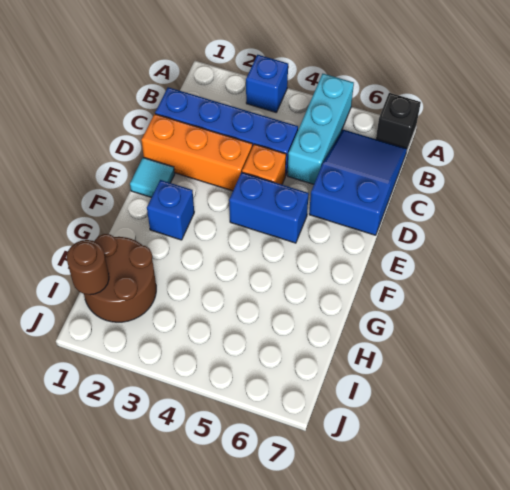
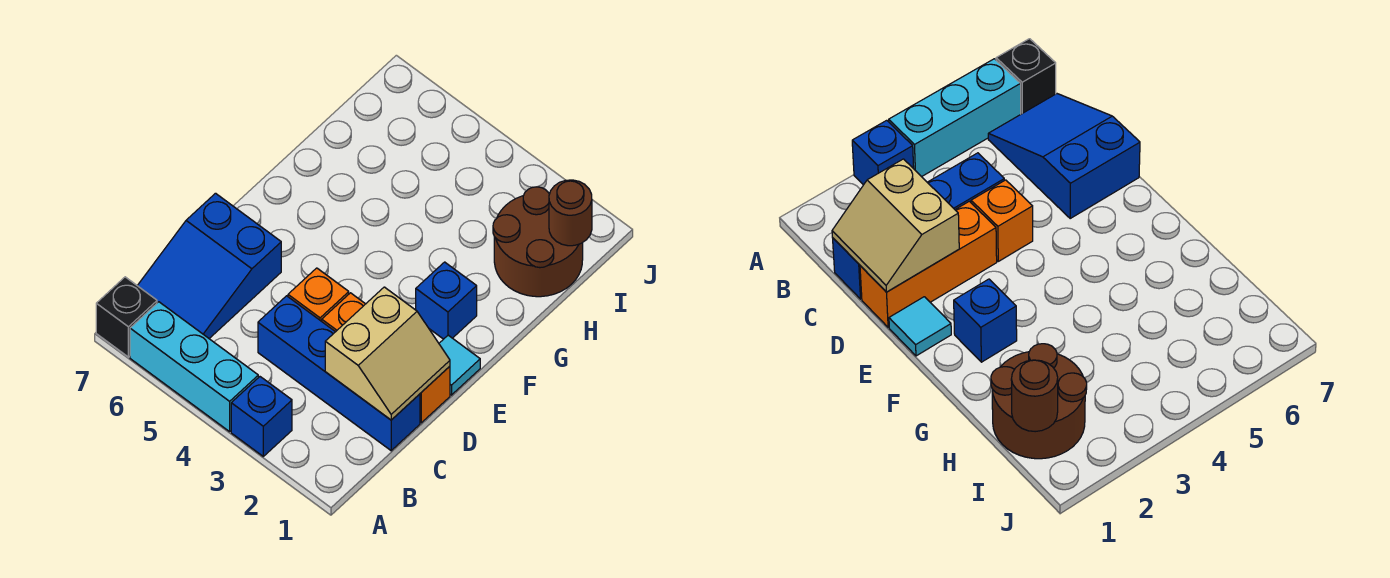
cyan brick A5:C5 level 1 -> cyan brick A4:A6 level 1
none -> tan slope C1:D2 level 2 top 2
blue brick E4:E5 level 1 -> none

